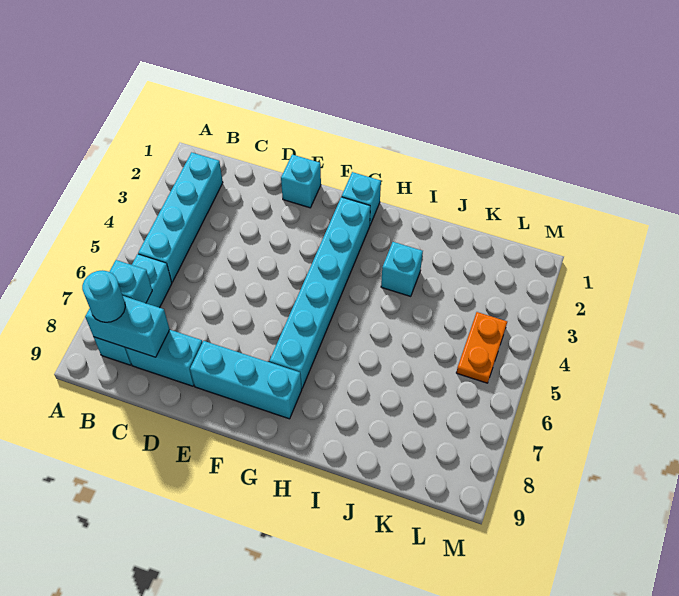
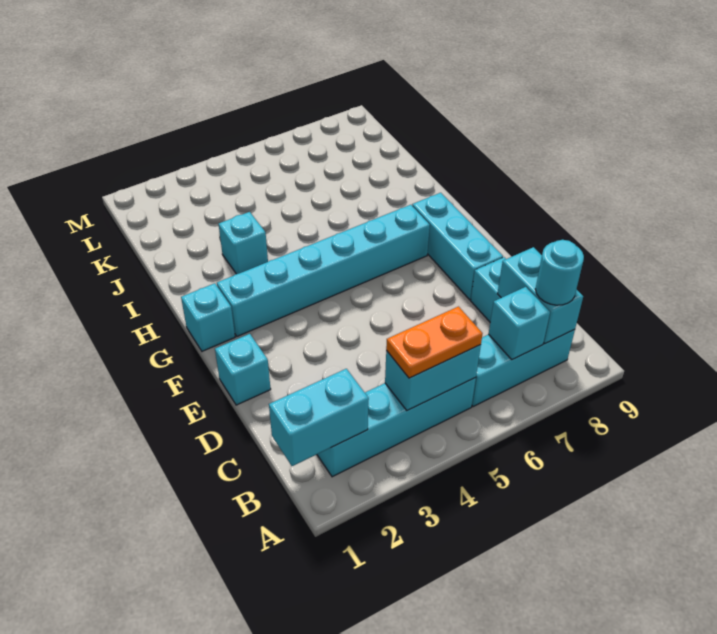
none -> cyan brick B1:B2 level 2
none -> cyan brick B4:B5 level 2
orange plate L4:L5 level 1 -> orange plate B4:B5 level 3

